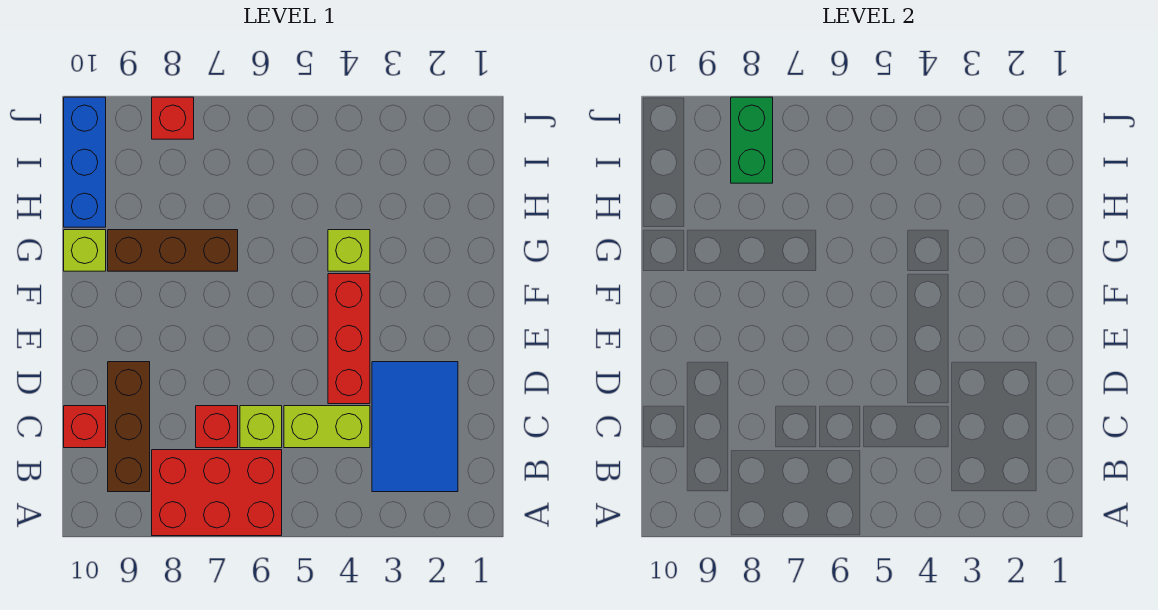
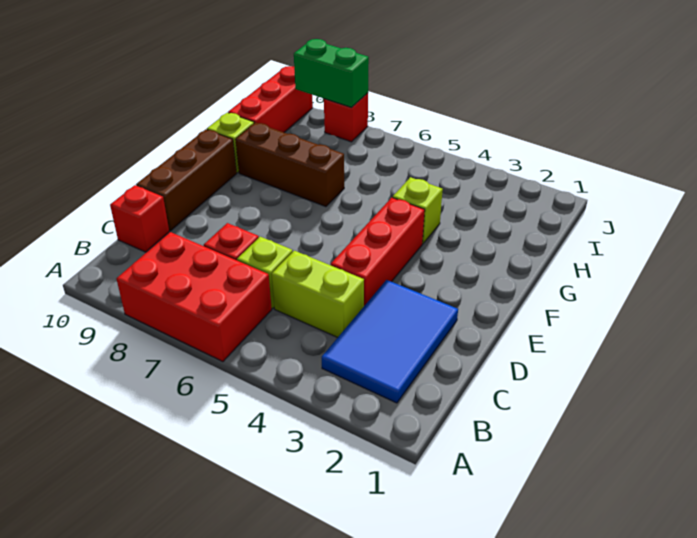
brown brick B9:D9 level 1 -> brown brick D10:F10 level 1
blue brick H10:J10 level 1 -> red brick H10:J10 level 1
green brick I8:J8 level 2 -> green brick J8:J9 level 2

